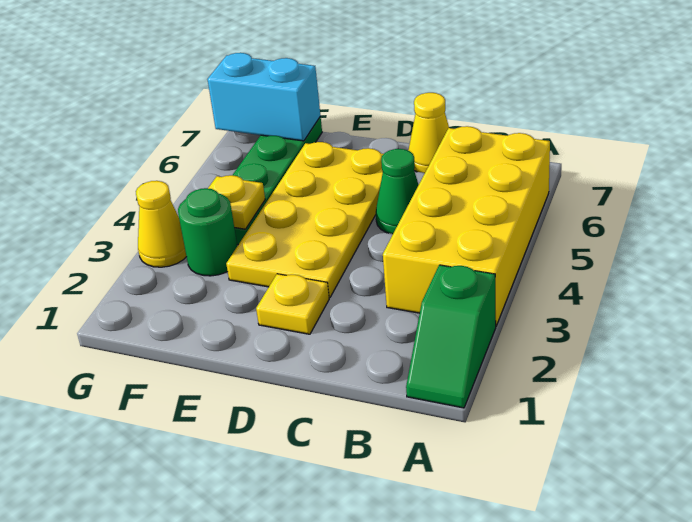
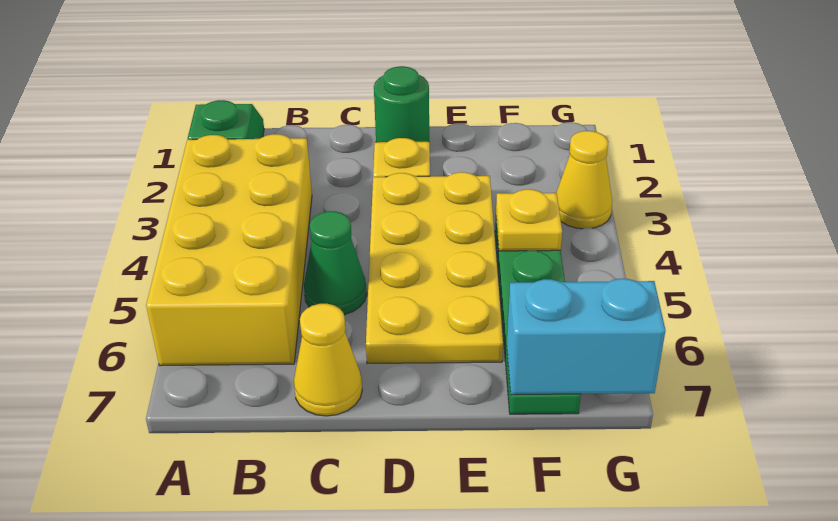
green round brick F3 level 1 -> green round brick D1 level 1

